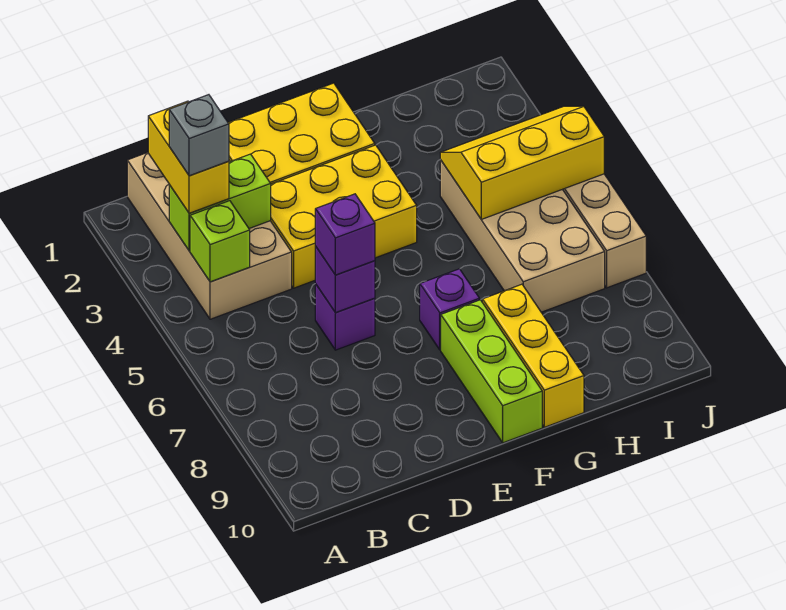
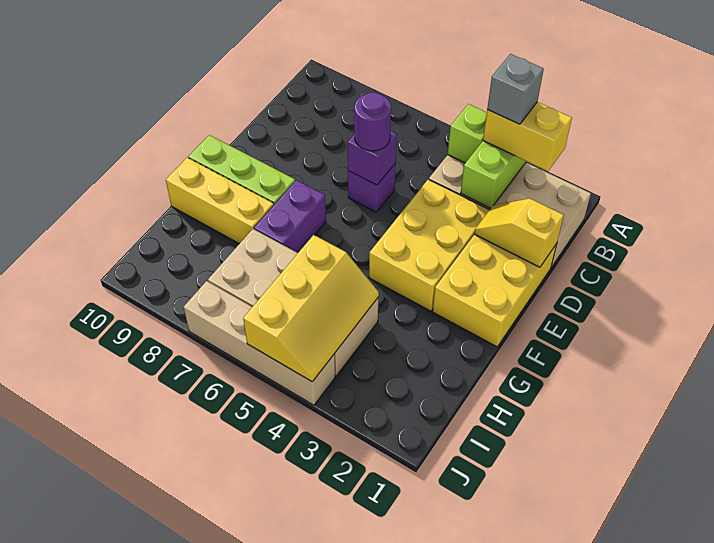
none -> yellow slope D1:D2 level 2 top 1
purple brick D6 level 3 -> purple round brick D6 level 3
purple brick F7 level 1 -> purple brick F7:G7 level 1

